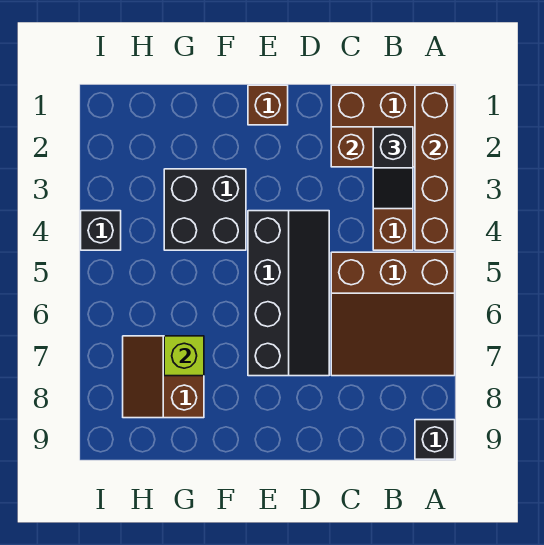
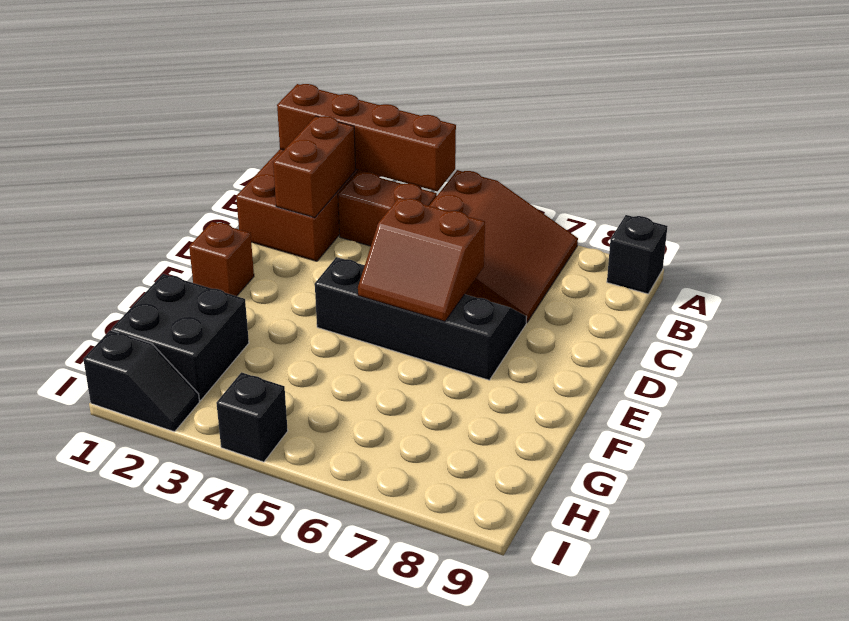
black slope B2:B3 level 3 top 2 -> black slope I1:I2 level 1 top 1
black brick F3:G4 level 1 -> black brick G1:H2 level 1
brown slope G7:H8 level 1 top G -> brown slope D5:E6 level 2 top D
lime brick G7 level 2 -> none

